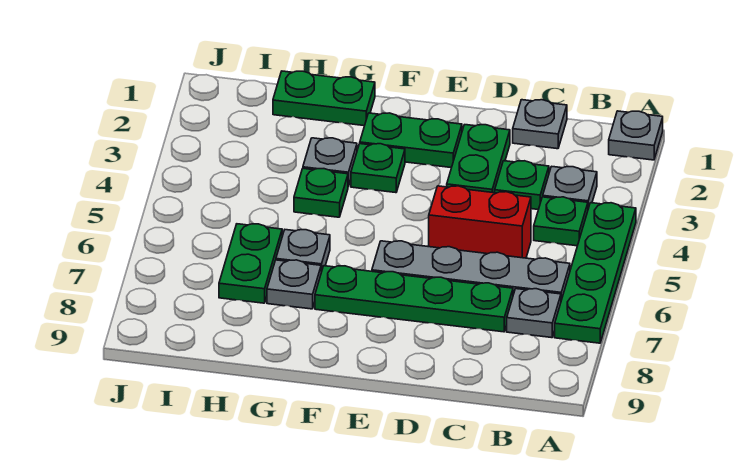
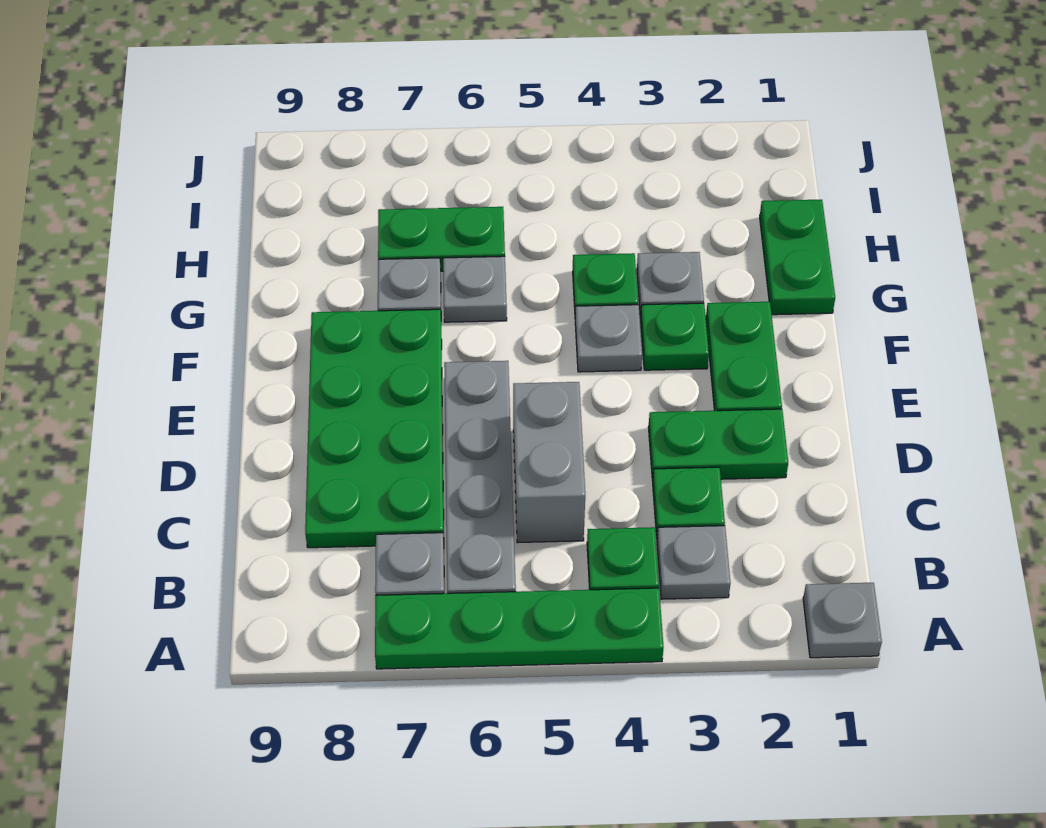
grey plate C1 level 1 -> grey plate F4 level 1
red brick C5:D5 level 1 -> grey brick C5:D5 level 1
green plate C7:F7 level 1 -> green plate C7:F8 level 1

